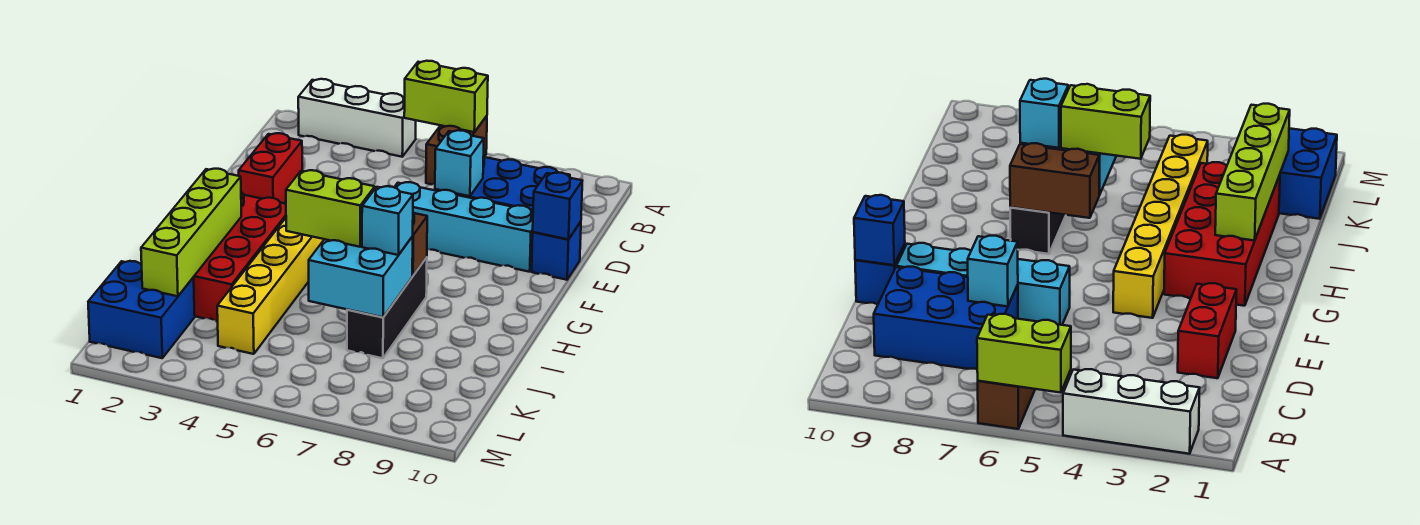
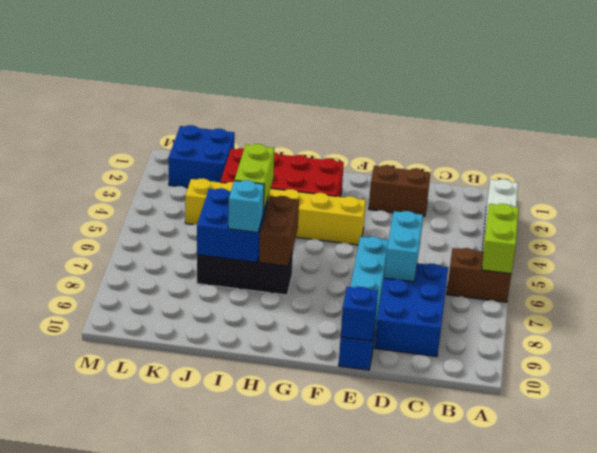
red brick D2:E2 level 1 -> brown brick D2:E2 level 1
cyan brick D7 level 2 -> cyan brick D6:D7 level 2
lime brick H2:K2 level 2 -> none
cyan brick I6:J7 level 2 -> blue brick I6:J7 level 2

